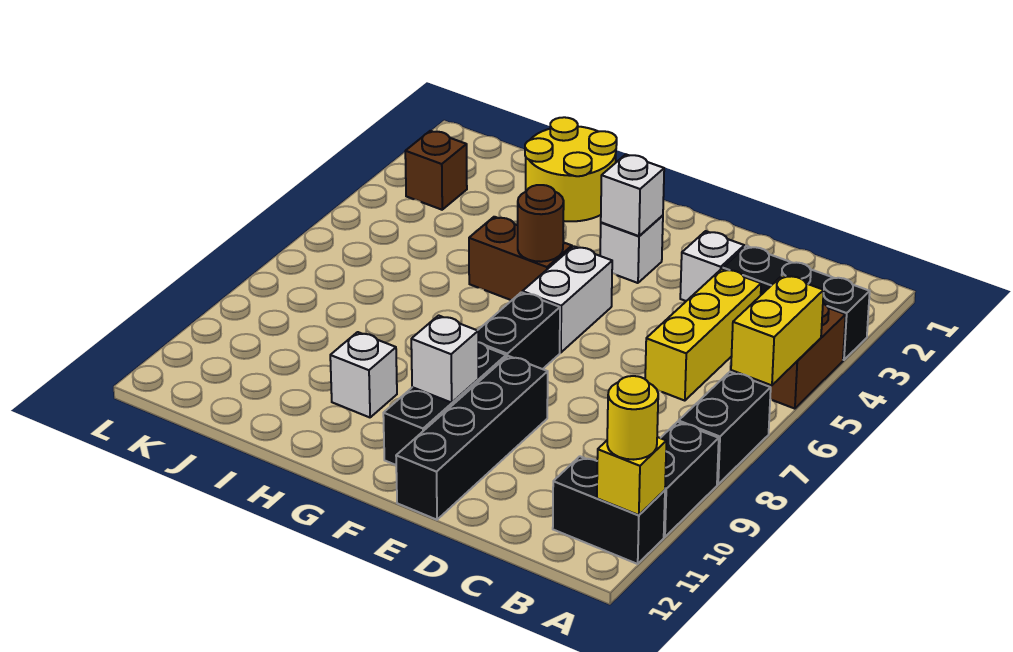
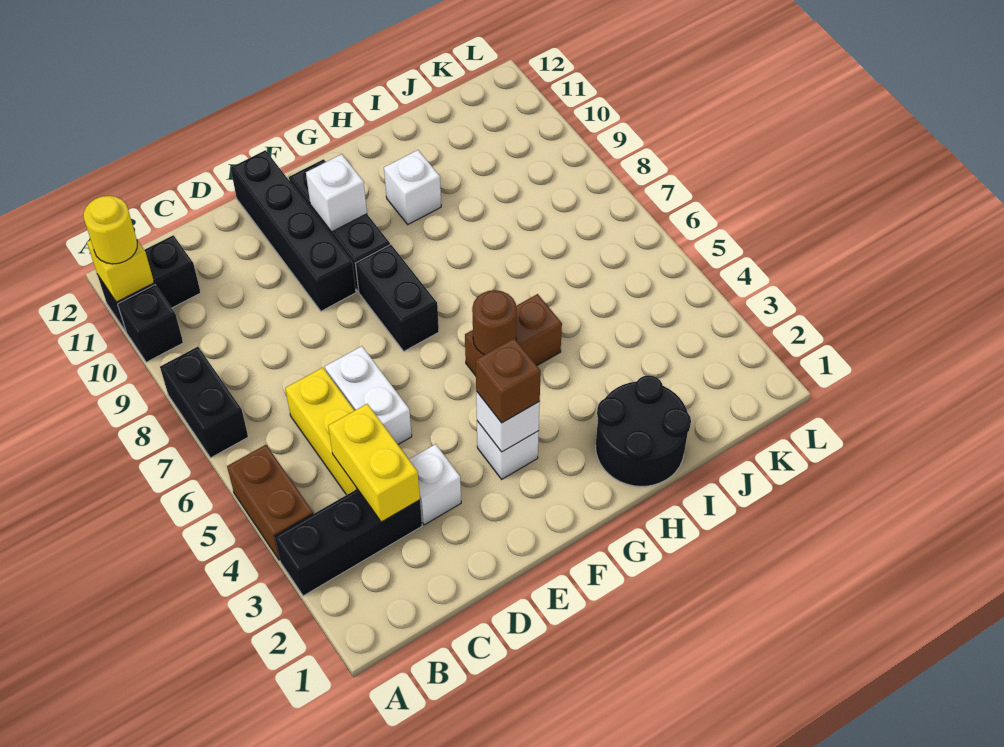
yellow brick A5:A6 level 2 -> yellow brick C3:C4 level 2
black brick A9:A10 level 1 -> black brick A10 level 1
white brick F5:F6 level 1 -> white brick D5:D6 level 1
yellow round brick H1:I2 level 1 -> black round brick H1:I2 level 1
brown brick K3 level 1 -> brown brick F3 level 3

